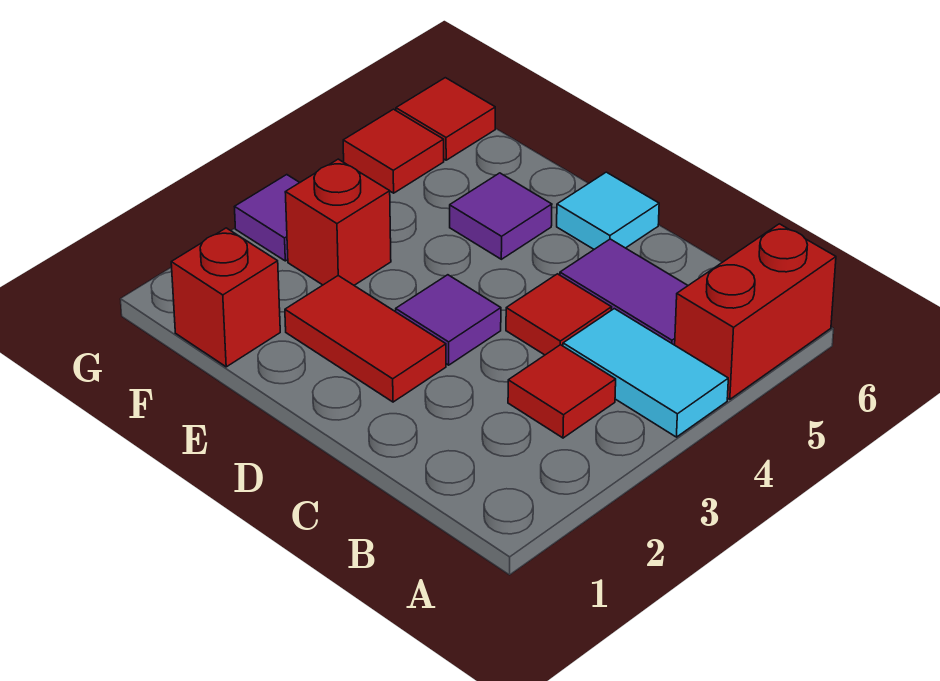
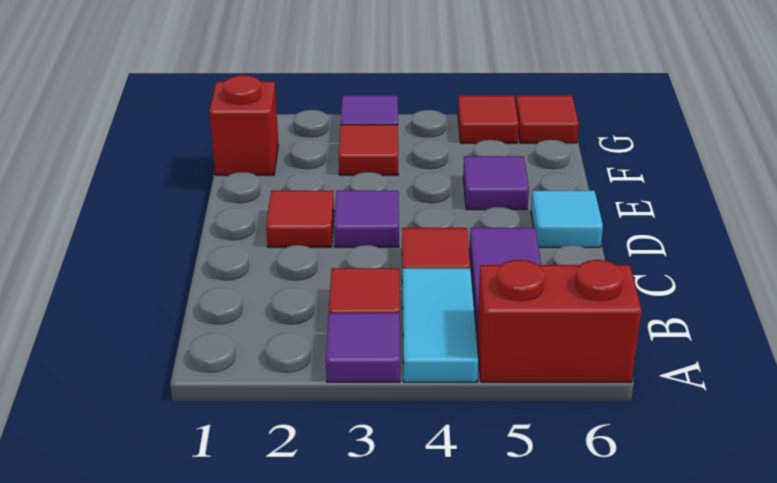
none -> purple tile A3 level 1
red tile D2:E2 level 1 -> red tile D2 level 1
red brick F3 level 1 -> red tile F3 level 1

